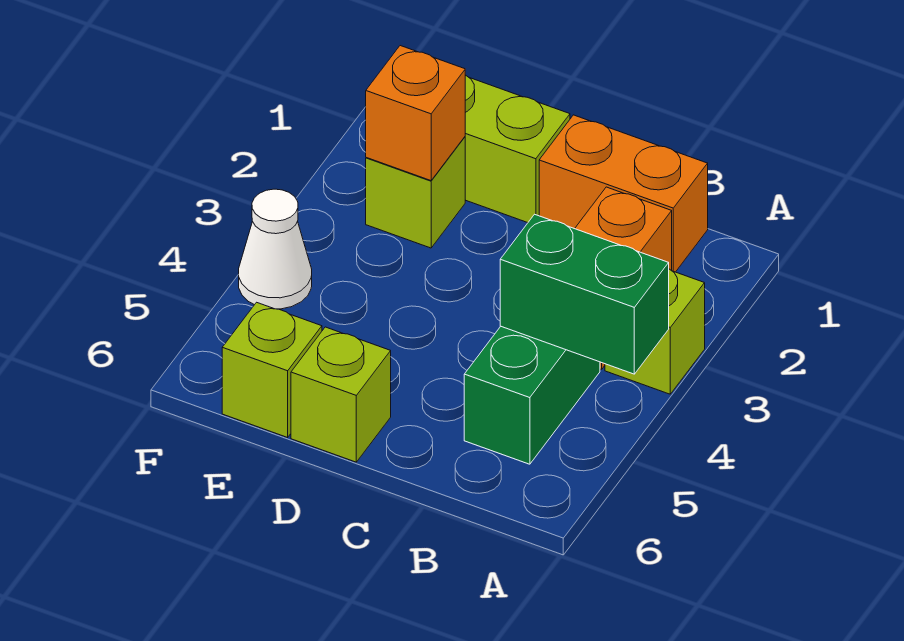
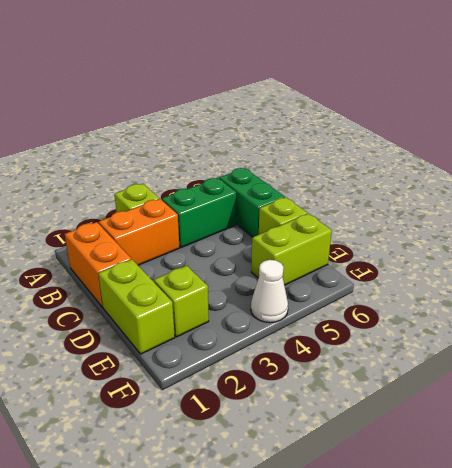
green brick A4:B4 level 2 -> green brick B6:C6 level 1
orange brick E2 level 2 -> none
lime brick E6 level 1 -> lime brick E5:E6 level 1

